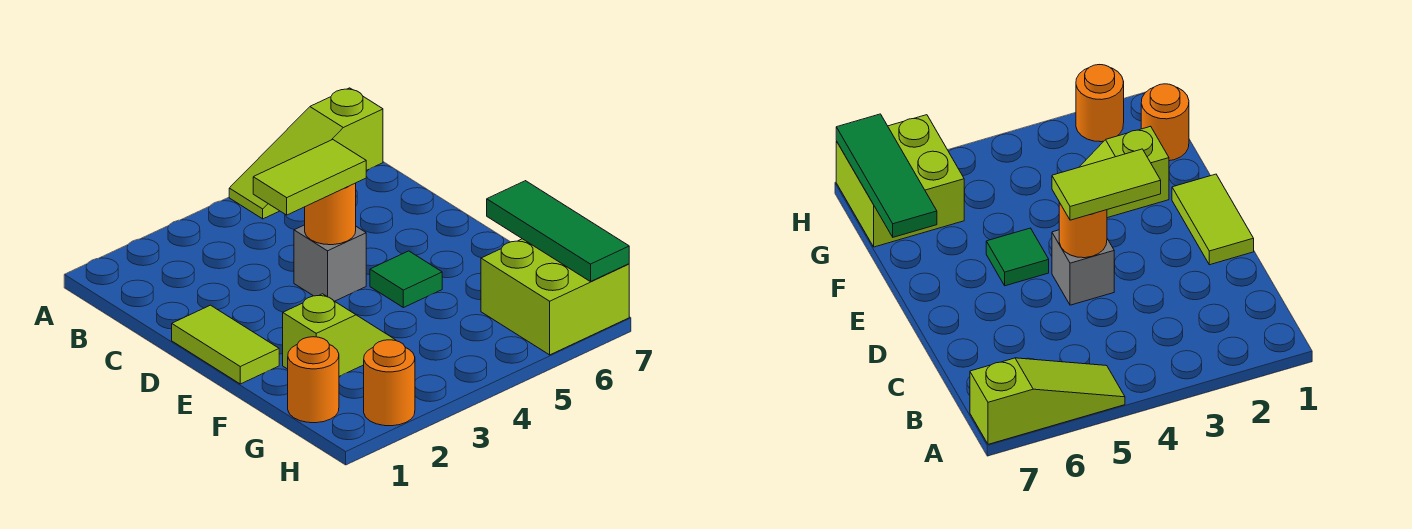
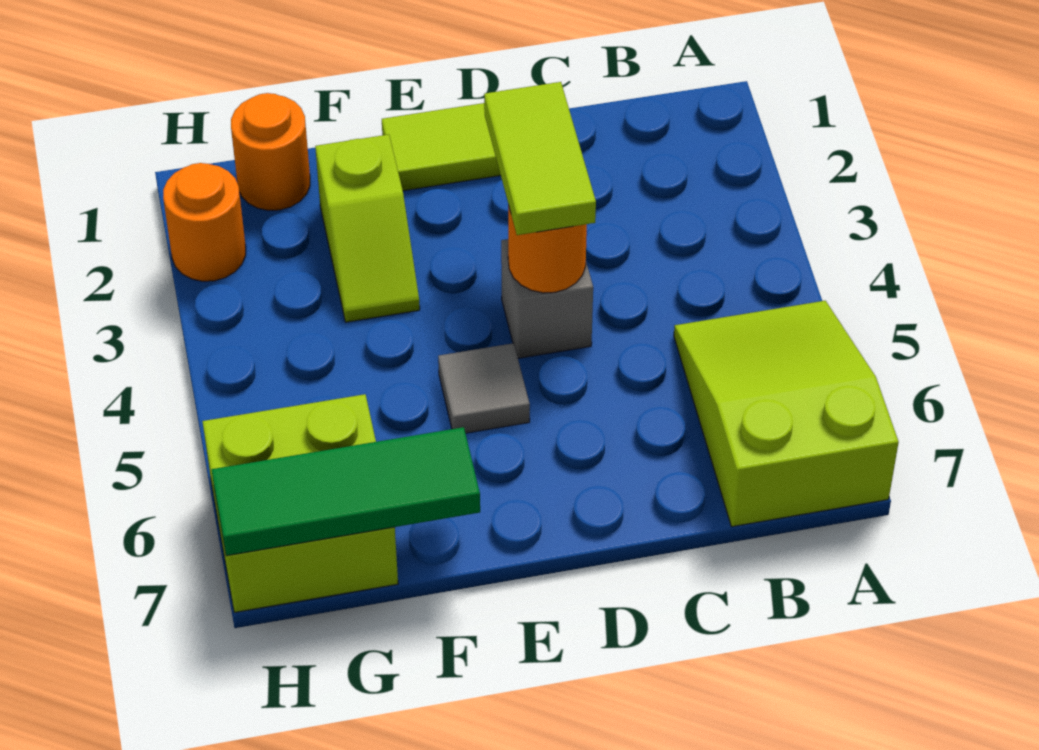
lime slope A5:A7 level 1 top 7 -> lime slope A5:B7 level 1 top 7
green tile E5 level 1 -> grey tile E5 level 1

